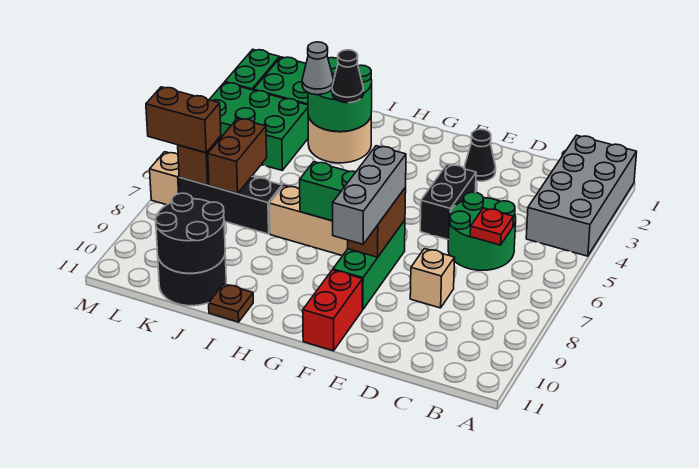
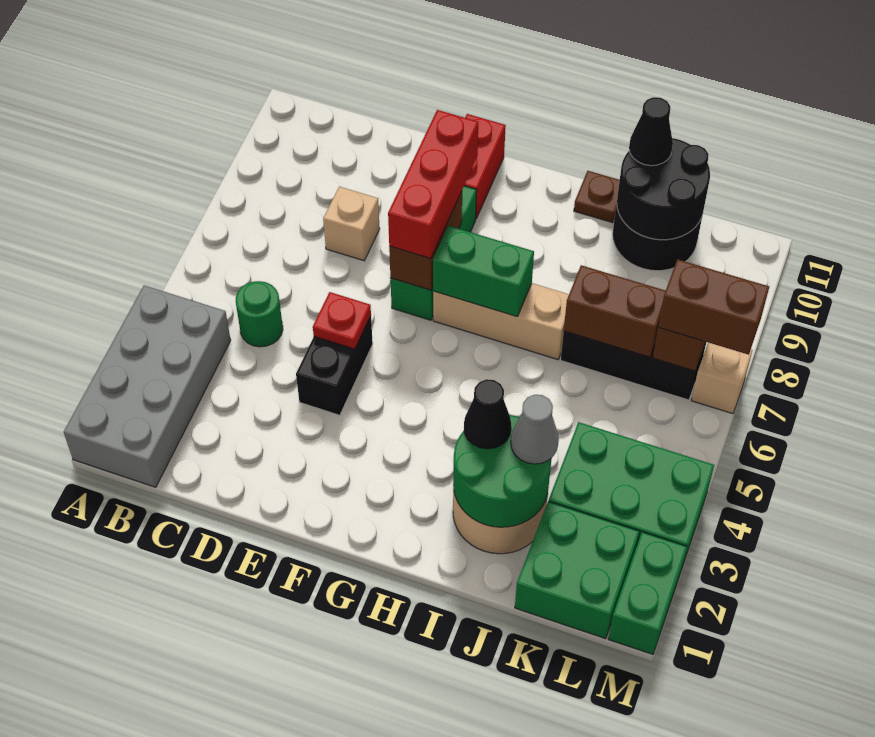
green round brick C5:D6 level 1 -> green round brick C5 level 1
red plate C6 level 2 -> red plate E5 level 2
black cone E2 level 1 -> black cone J11 level 3
grey brick F7:F9 level 3 -> red brick F7:F9 level 3
brown brick K6:K7 level 2 -> brown brick J7:K7 level 2

